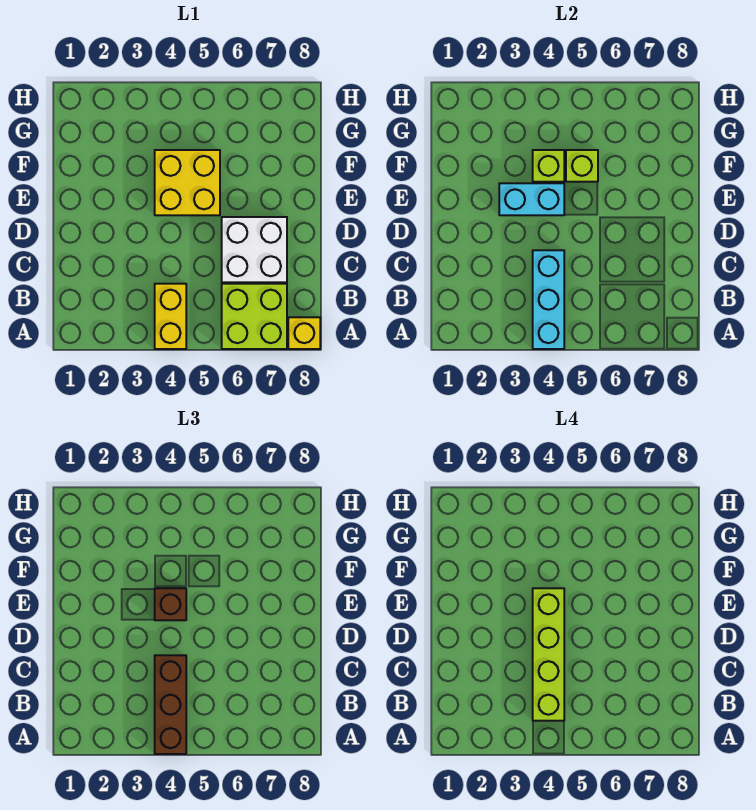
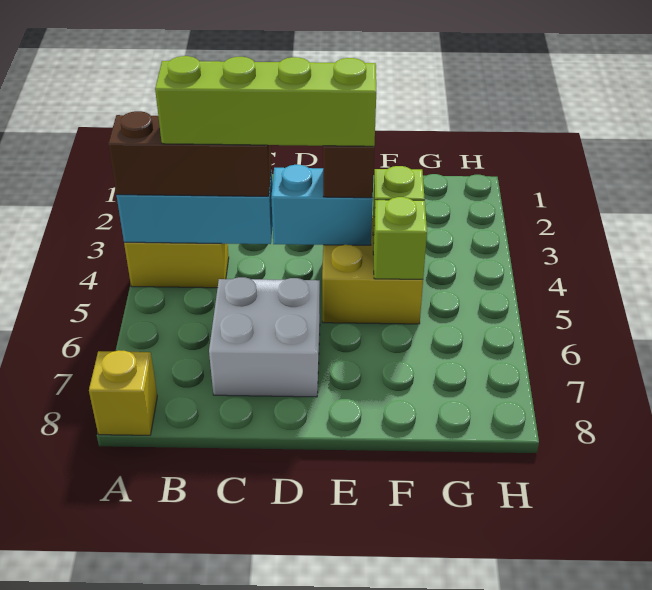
lime brick A6:B7 level 1 -> none
cyan brick E3:E4 level 2 -> cyan brick D4:E4 level 2

